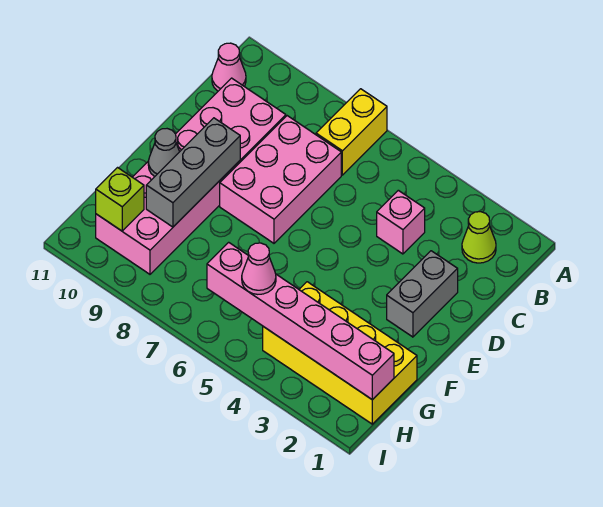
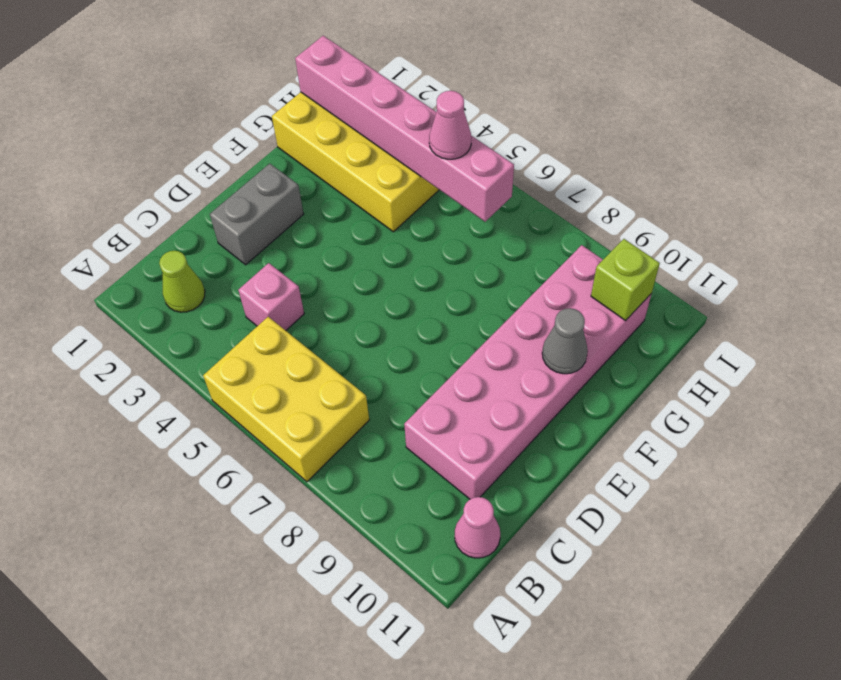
yellow brick A7:B7 level 1 -> yellow brick A5:B7 level 1
pink brick C7:E8 level 1 -> none
grey brick E9:G9 level 2 -> none

